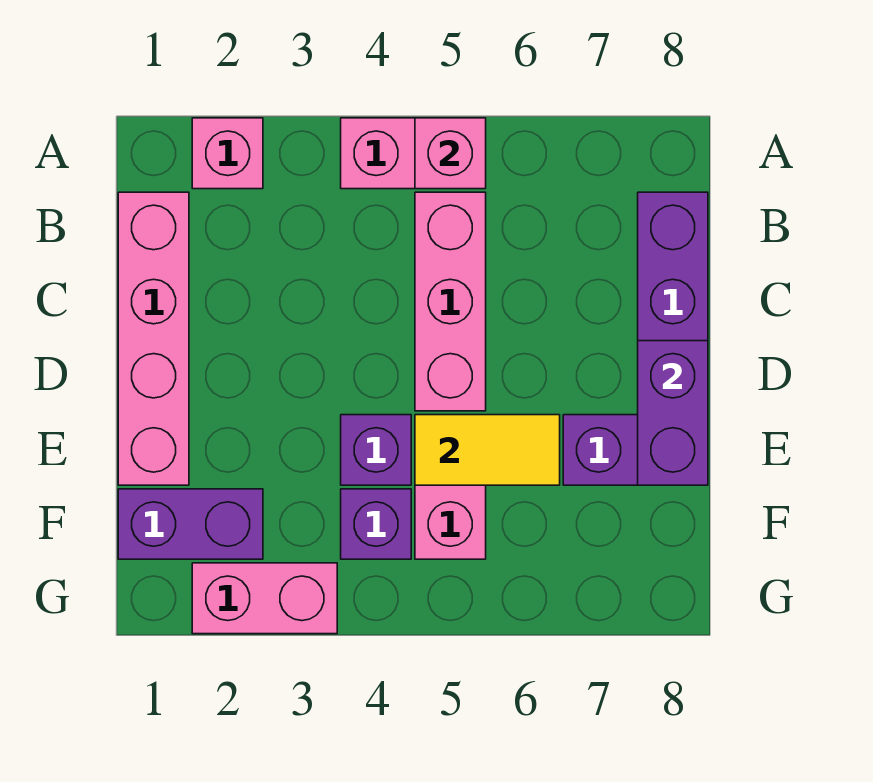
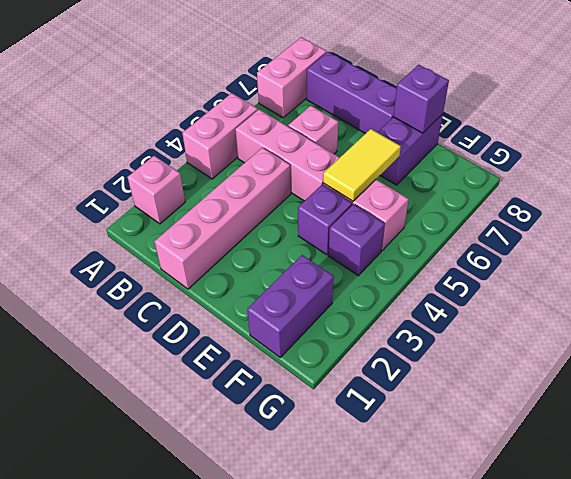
pink brick A5 level 2 -> pink brick C6 level 1
pink brick B1:E1 level 1 -> pink brick C1:C4 level 1
purple brick D8:E8 level 2 -> purple brick E8 level 2
pink brick G2:G3 level 1 -> pink brick A7:A8 level 1

